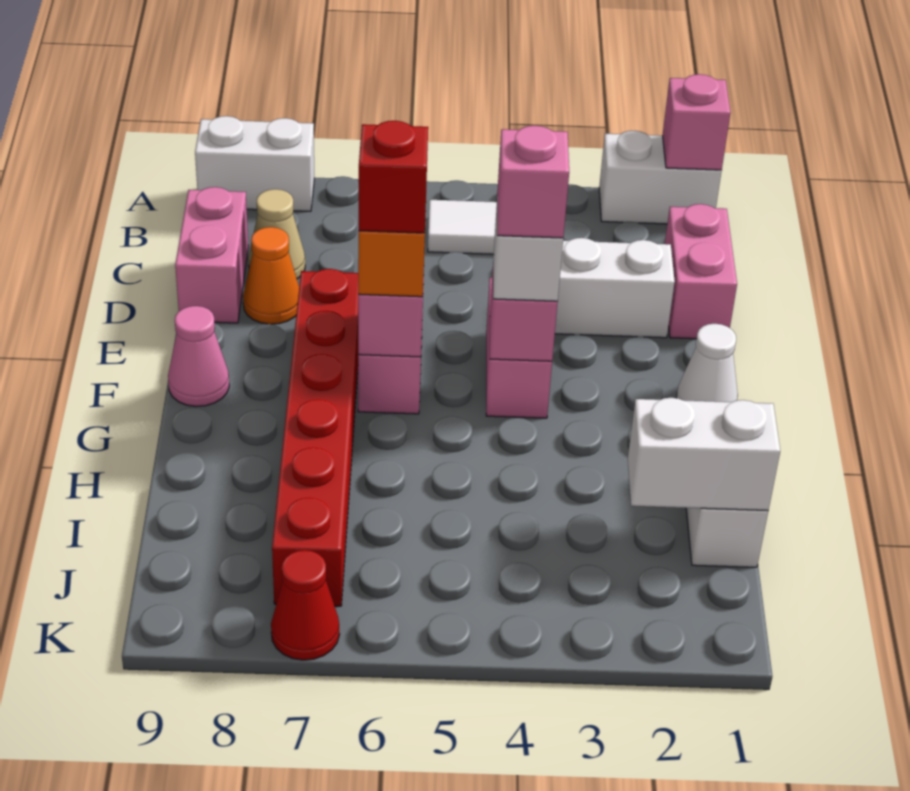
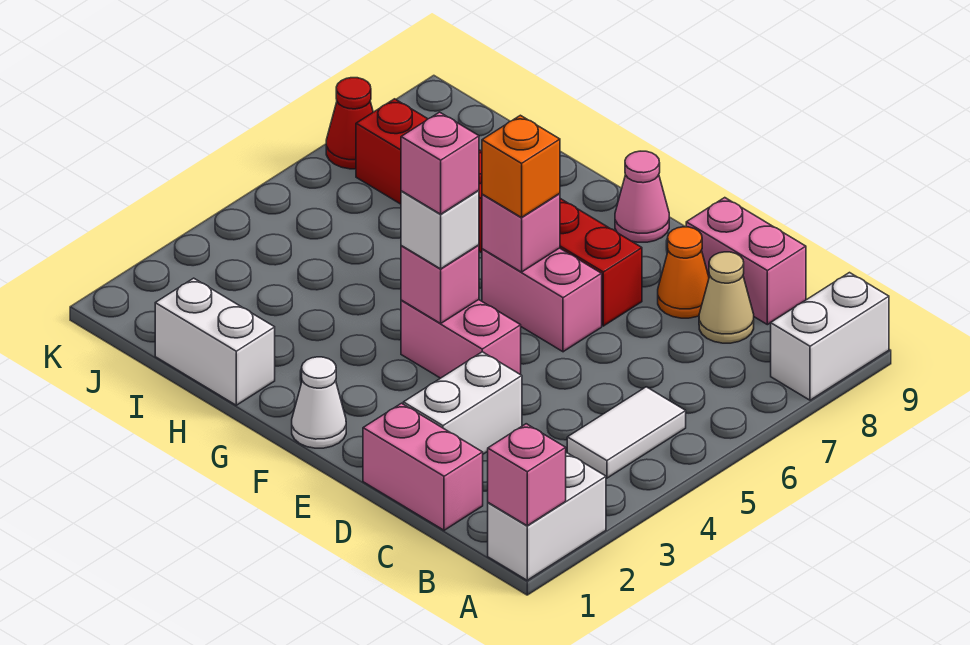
red brick F6 level 4 -> none
white brick I1:I2 level 2 -> none

